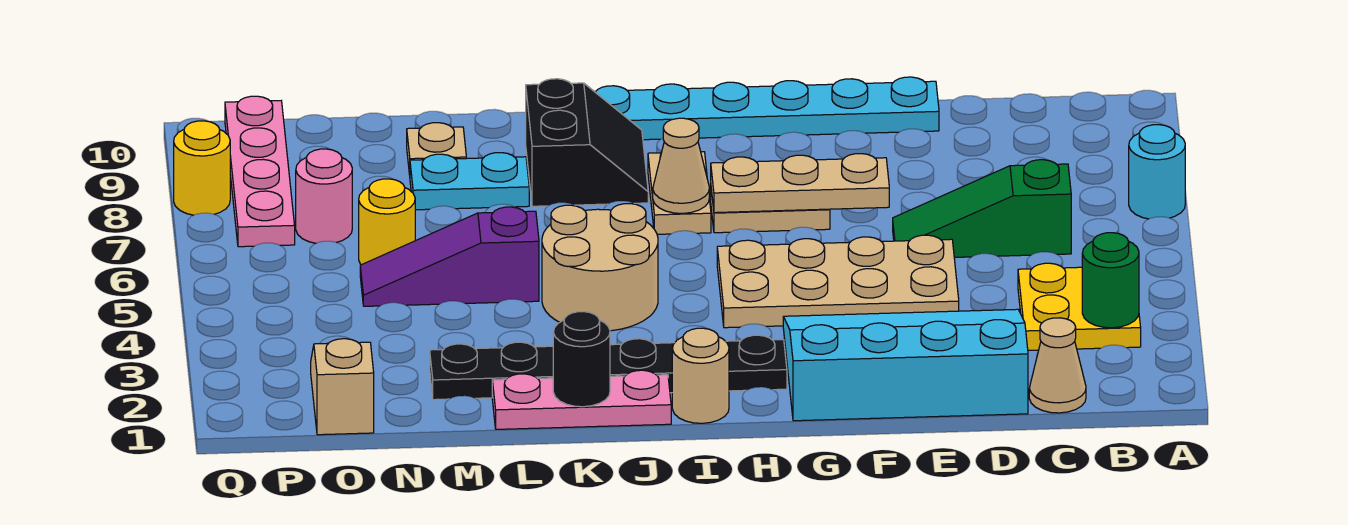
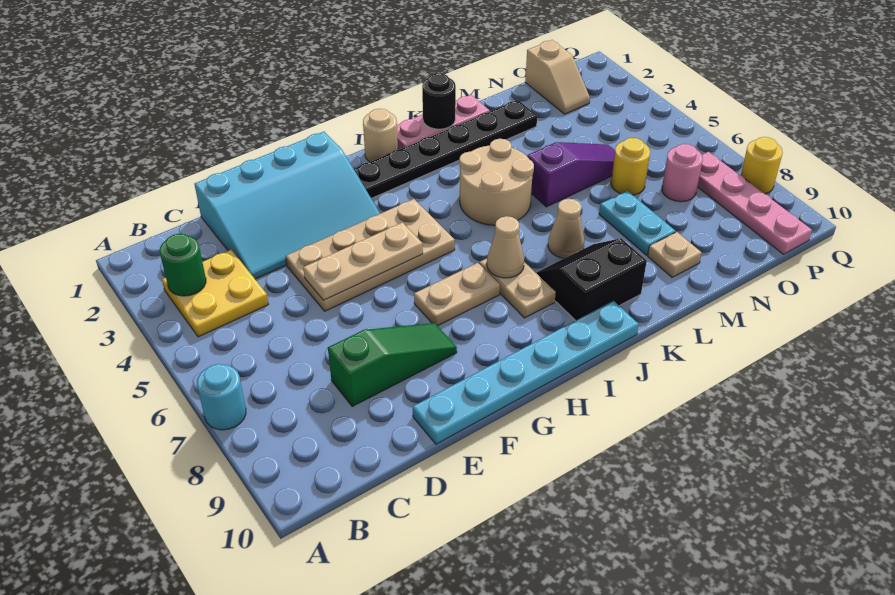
tan cone C1 level 1 -> tan cone K7 level 1
green slope C6:E6 level 1 top C -> green slope D8:F8 level 1 top D
tan plate F7:H7 level 2 -> tan plate E5:G5 level 2
black slope J8:K9 level 1 top K -> black slope J8:K9 level 1 top 9
cyan plate L8:M8 level 1 -> cyan plate M7:M8 level 1

